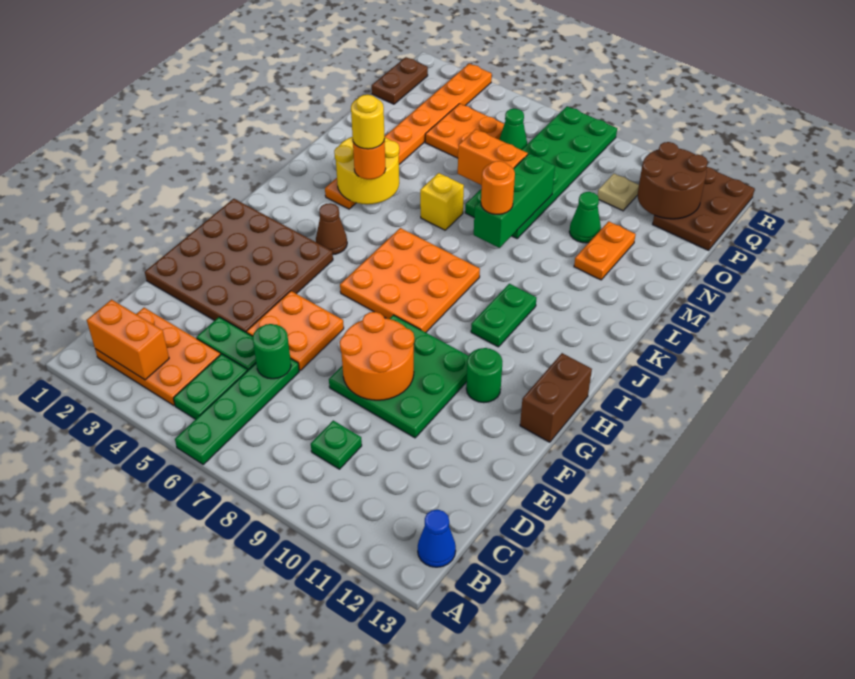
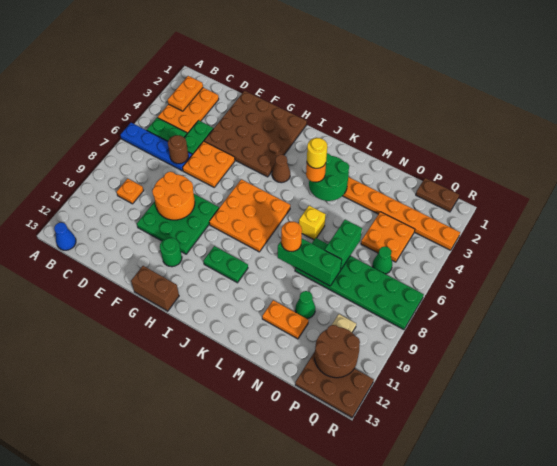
green plate A6:D6 level 1 -> blue plate A6:D6 level 1
orange brick B2:B3 level 2 -> orange plate B2:B3 level 2
green plate C9 level 1 -> orange plate C9 level 1
green round brick D6 level 2 -> brown round brick D6 level 2
yellow round brick K3:L4 level 2 -> green round brick K3:L4 level 2
orange brick N6:N7 level 2 -> green brick N6:N7 level 2

